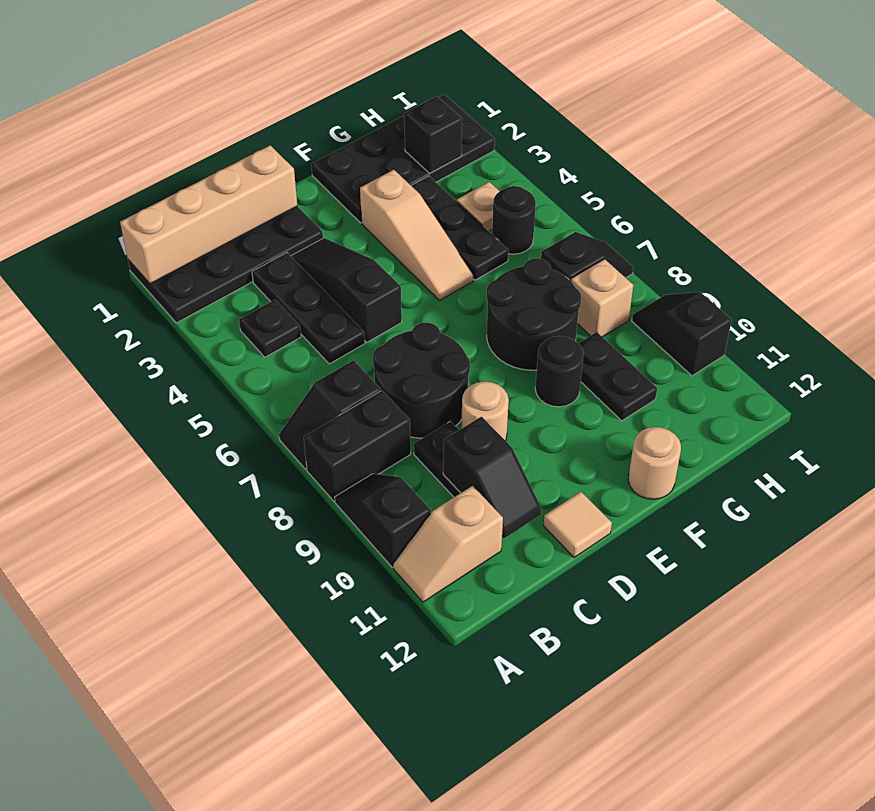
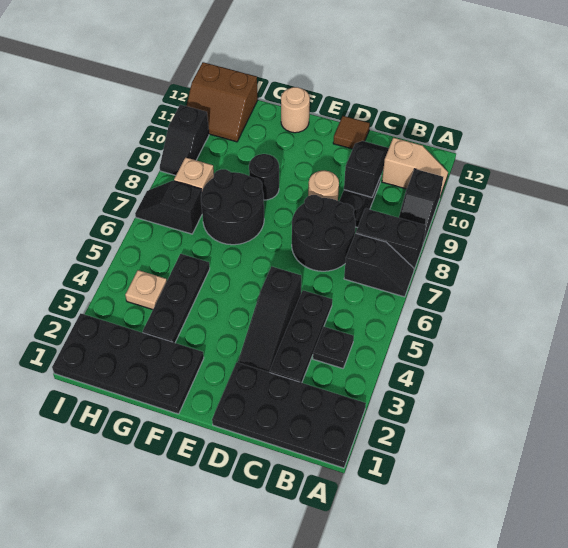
tan brick A1:D1 level 2 -> none
tan tile D12 level 1 -> brown tile D12 level 1
tan slope F3:F5 level 1 top 3 -> none
black plate G9:G10 level 1 -> none
black brick H2 level 2 -> none
black round brick H5 level 1 -> none
none -> brown slope H11:I12 level 1 top 12

